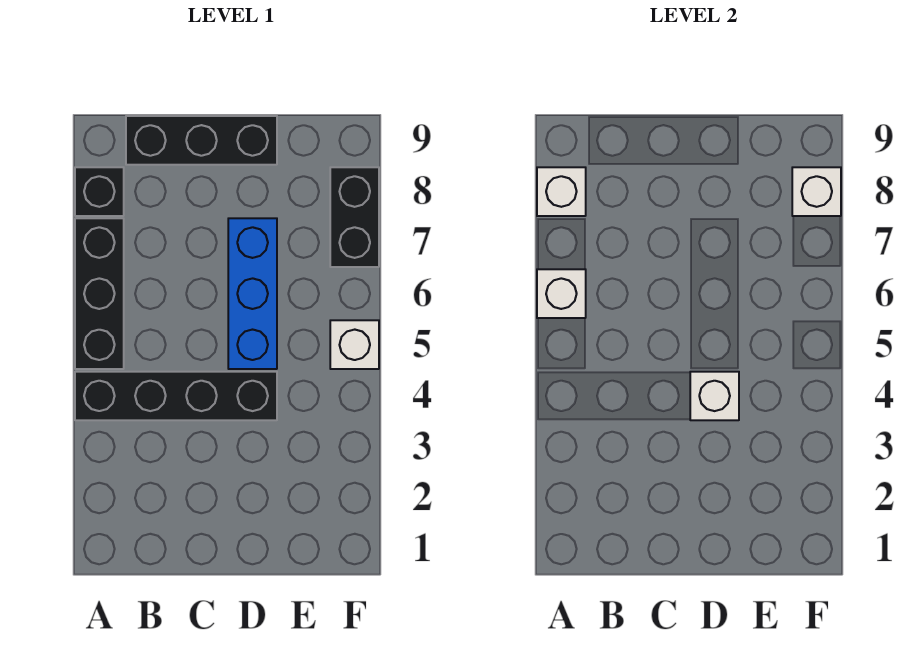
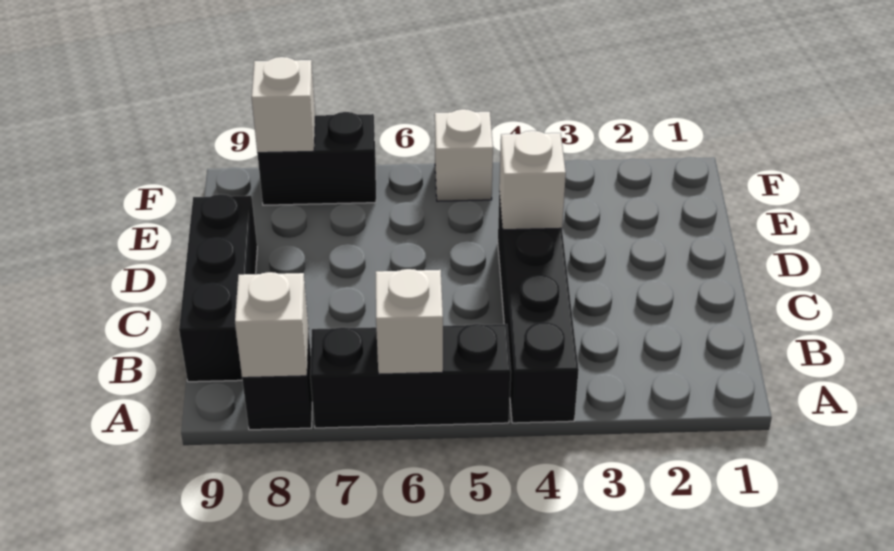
blue brick D5:D7 level 1 -> none

